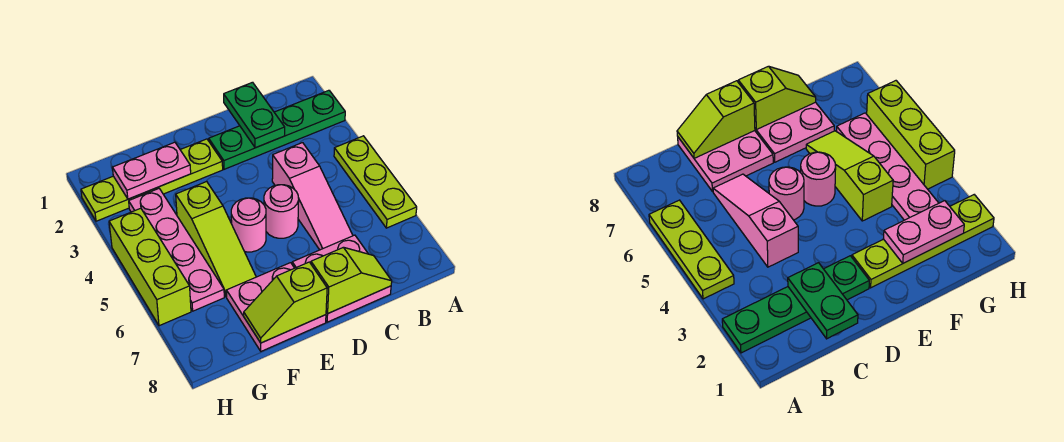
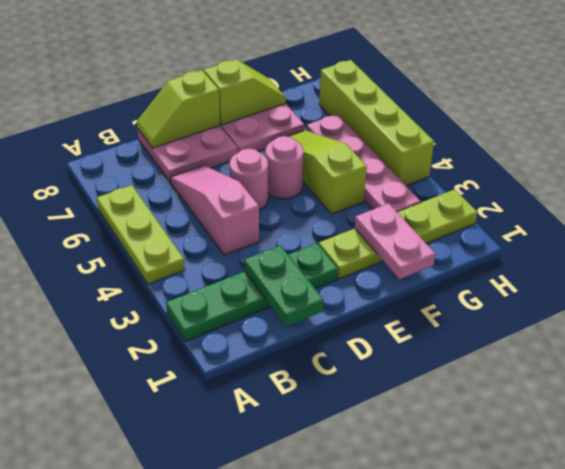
pink plate F2:G2 level 2 -> pink plate F1:F2 level 2
lime brick H4:H6 level 1 -> lime brick H4:H7 level 1

